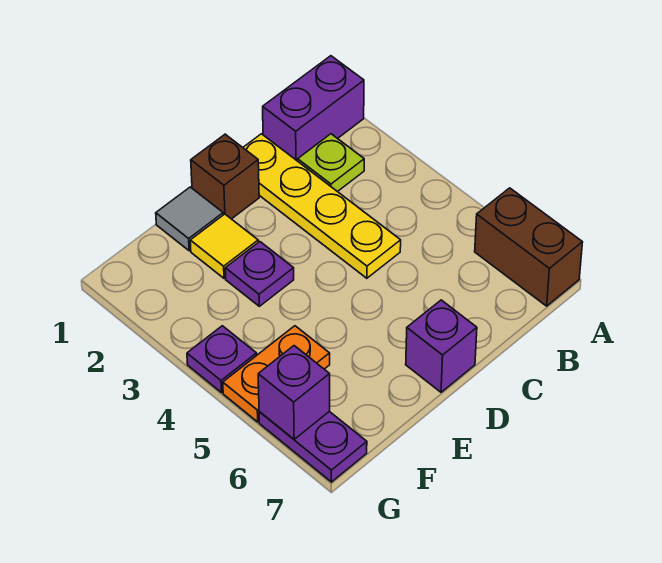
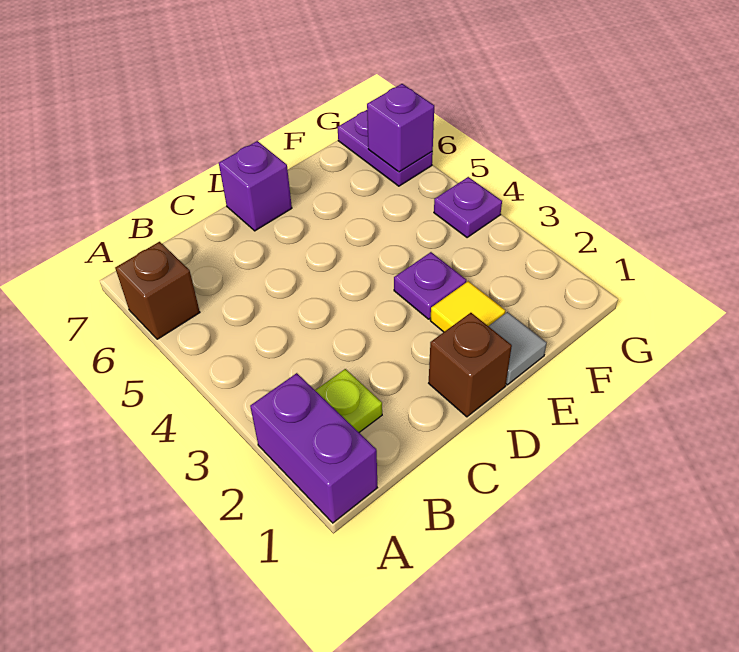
purple brick A1:B1 level 1 -> purple brick A1:A2 level 1
brown brick A6:A7 level 1 -> brown brick A6 level 1
yellow plate C1:C4 level 1 -> none
orange plate F5:G5 level 1 -> none

